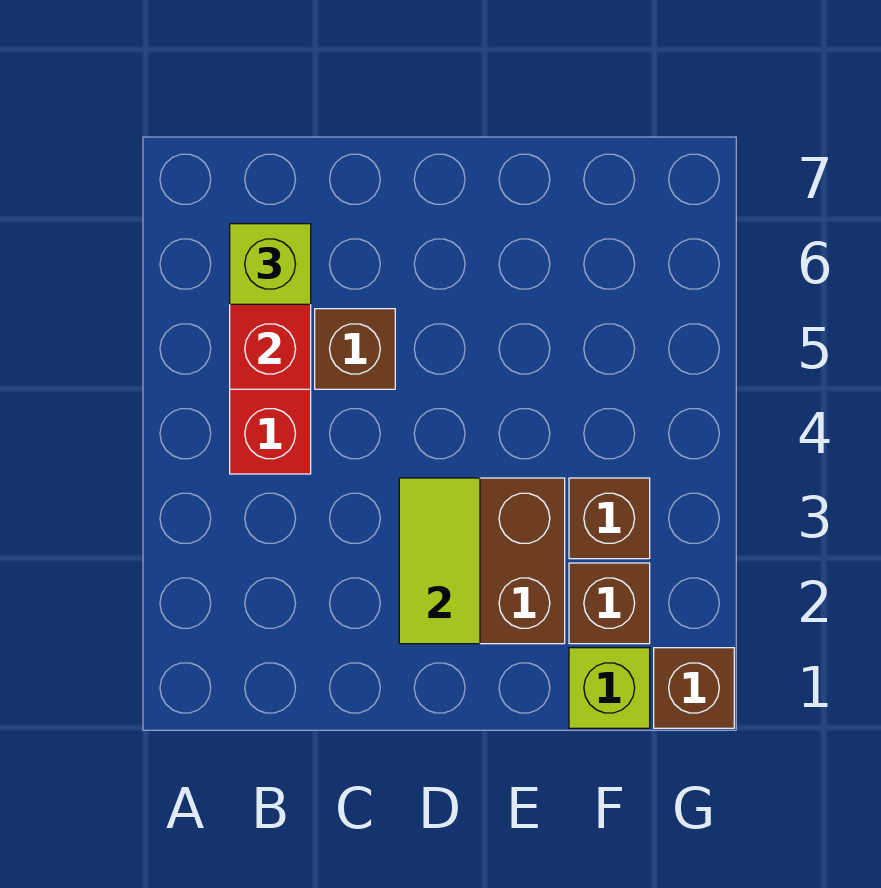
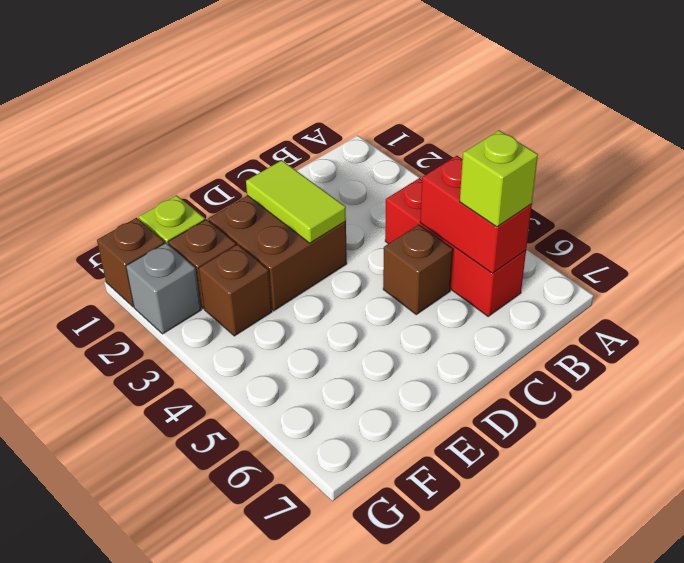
none -> grey brick G2 level 1

